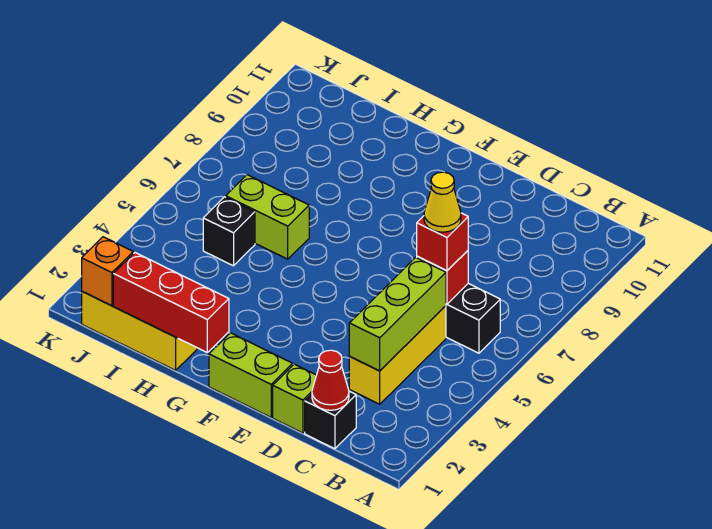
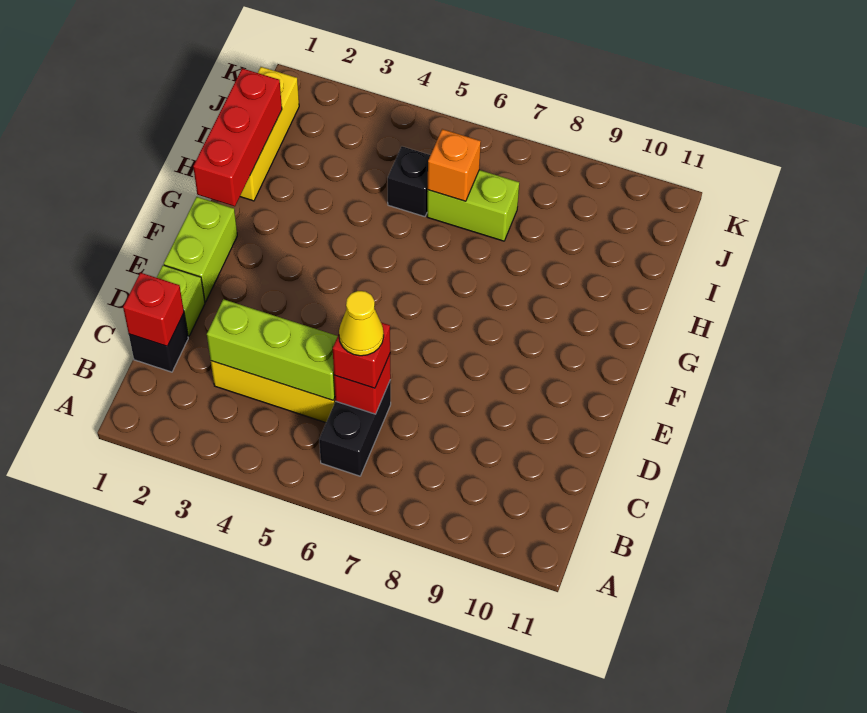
red cone C1 level 2 -> red brick C1 level 2
lime brick H6:I6 level 1 -> lime brick I6:I7 level 1
orange brick J1 level 2 -> orange brick I6 level 2

